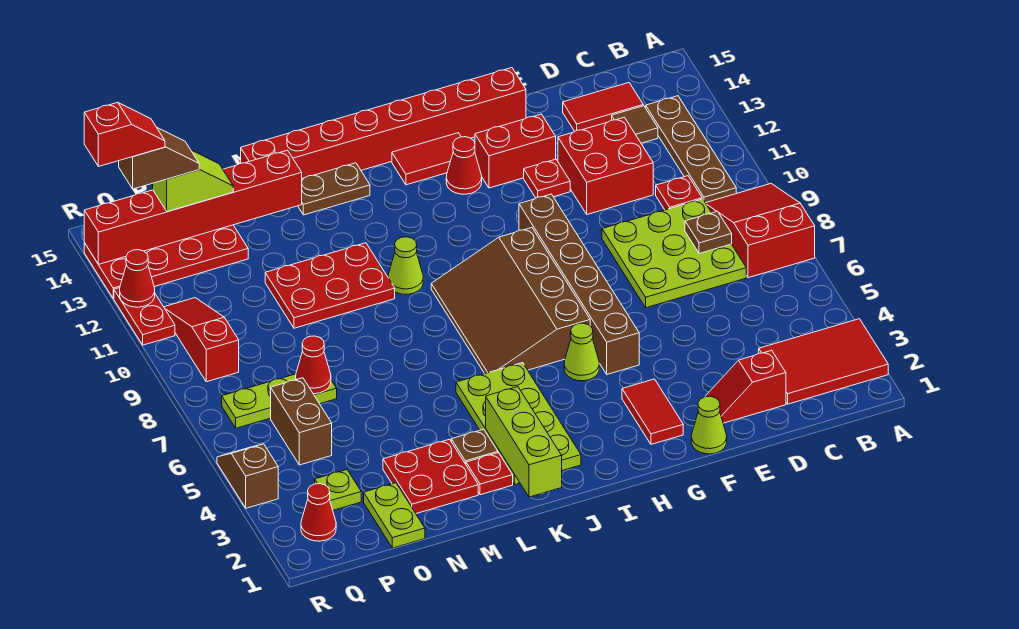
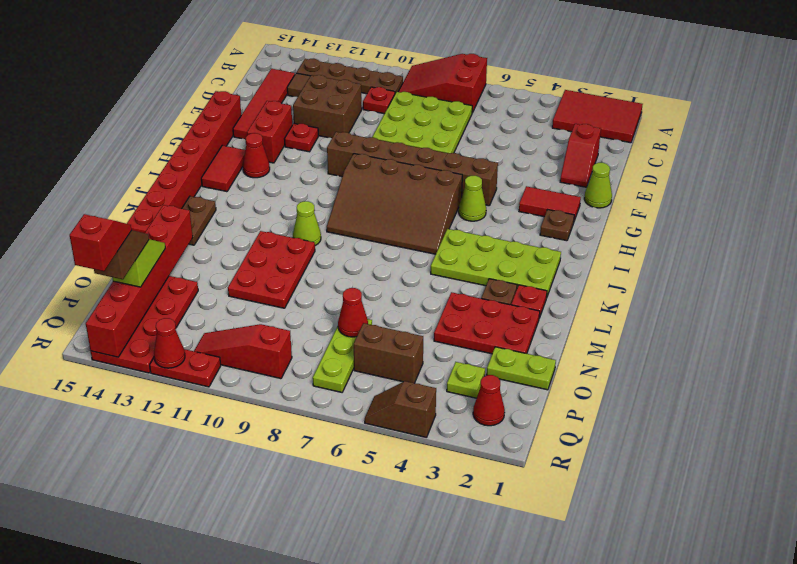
red tile A2:C3 level 1 -> red tile A1:B3 level 1
brown plate C8 level 2 -> brown plate H2 level 1
red tile C14:D14 level 1 -> red tile C14:F14 level 1
red brick D11:E12 level 1 -> brown brick D11:E12 level 1
lime brick K1:K3 level 2 -> none
red plate M2:N3 level 1 -> red plate M2:N4 level 1

